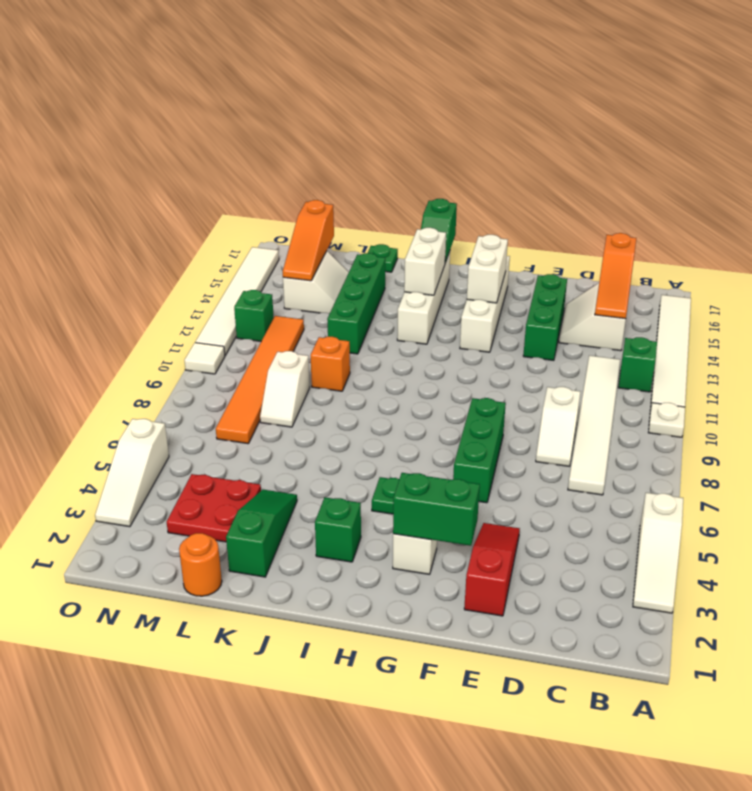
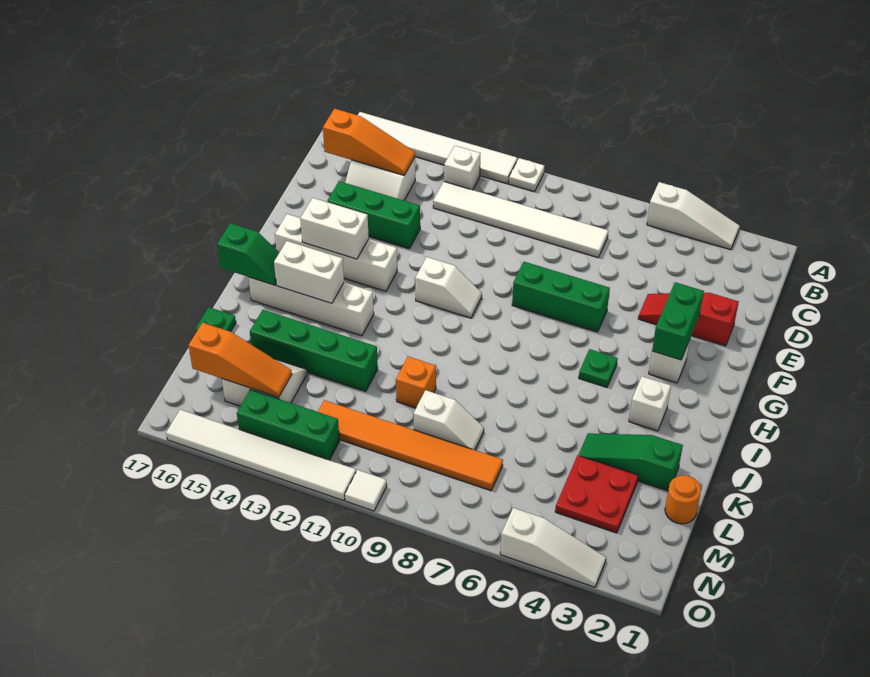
green brick B12 level 1 -> white brick B12 level 1
white slope D8:D9 level 1 top 9 -> white slope G10:G11 level 1 top 11
green brick I3 level 1 -> white brick I3 level 1
green brick N12 level 1 -> green brick N12:N14 level 1

